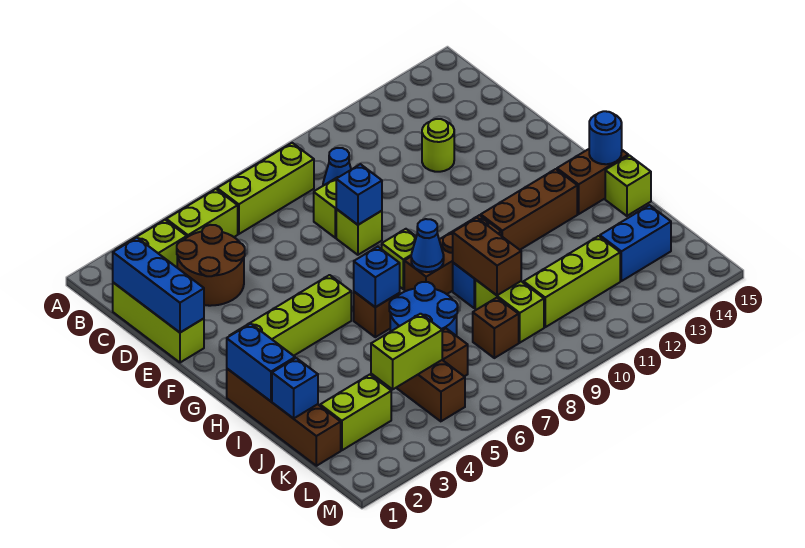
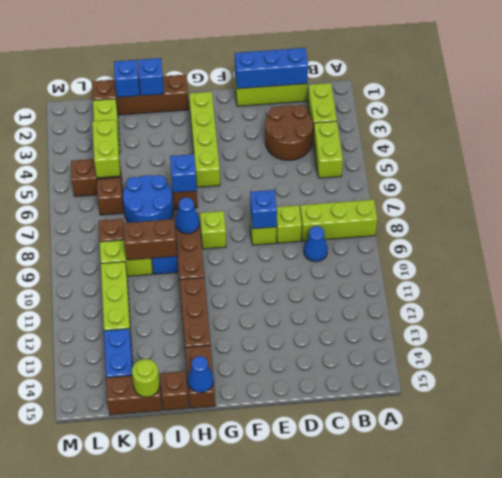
lime brick B6:B8 level 1 -> lime brick A8:C8 level 1
lime round brick D12 level 1 -> lime round brick J15 level 2
blue brick H1:I1 level 2 -> blue brick I1 level 2
blue round brick H15 level 2 -> blue cone H15 level 2
lime brick I15 level 1 -> brown brick I15 level 1
none -> brown brick J15:K15 level 1

